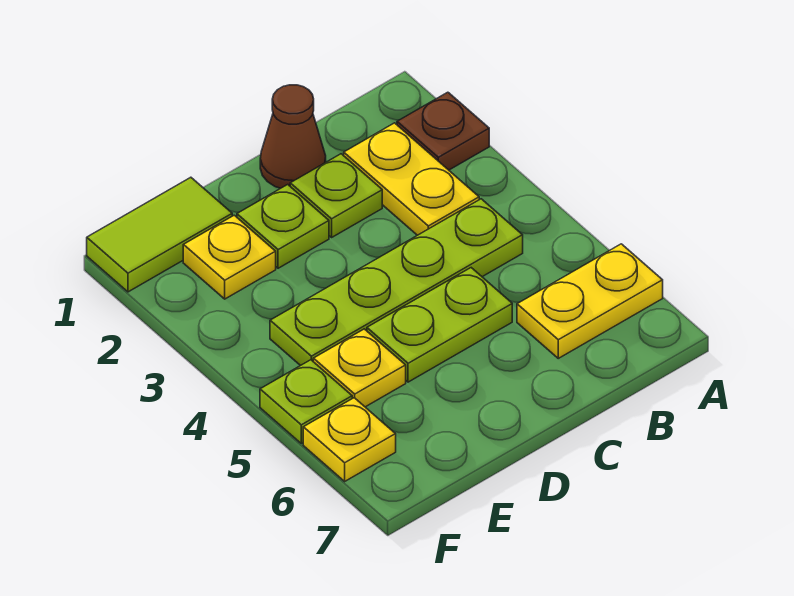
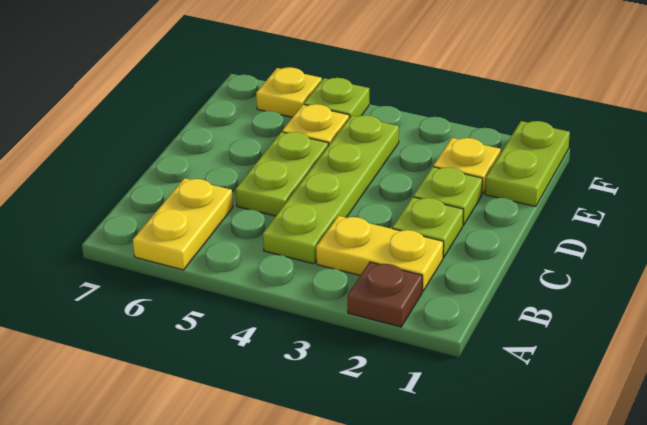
brown cone C1 level 1 -> none
lime tile E1:F1 level 1 -> lime plate E1:F1 level 1

